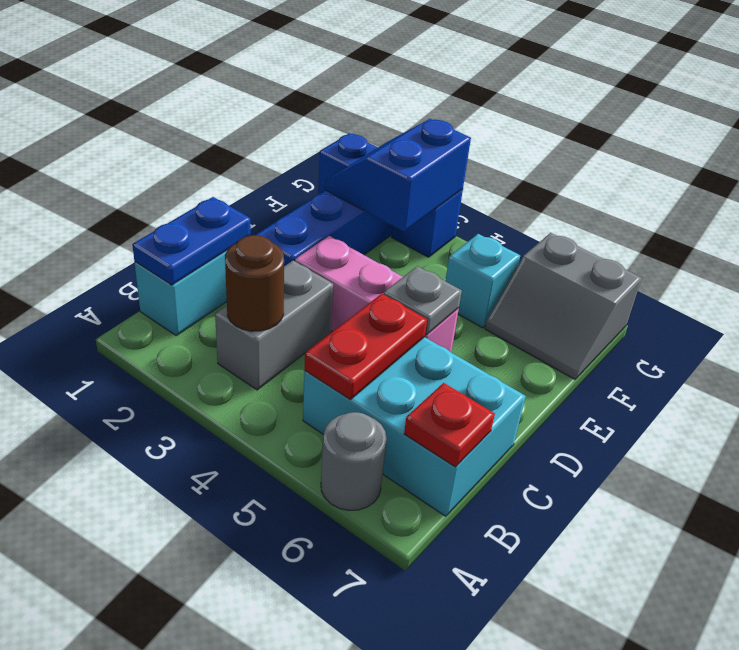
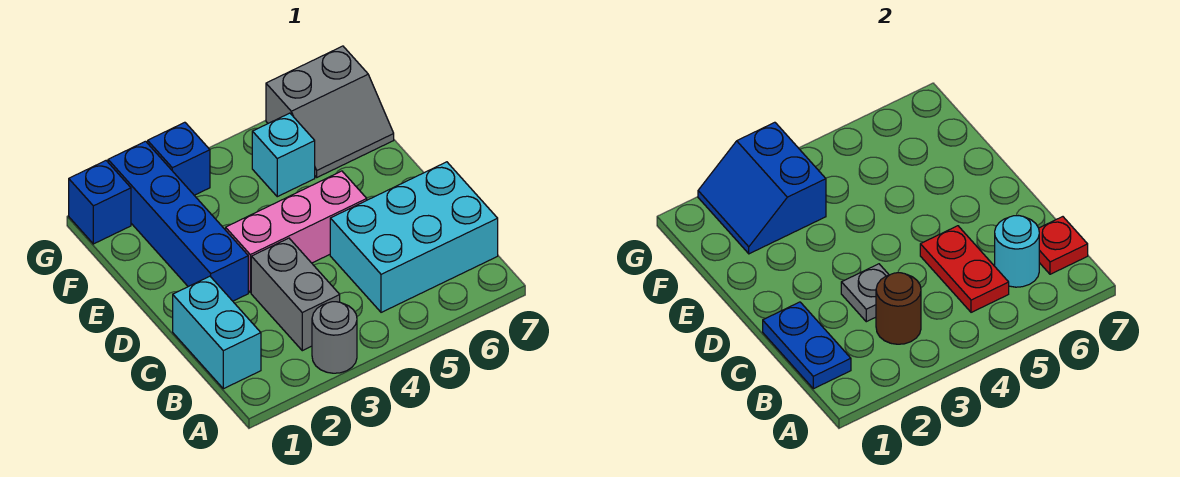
grey round brick A6 level 1 -> grey round brick A3 level 1
none -> cyan round brick B6 level 2
grey plate D5 level 2 -> grey plate C3 level 2

